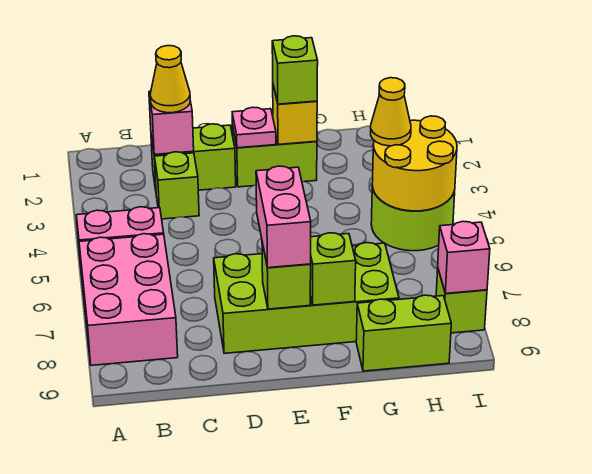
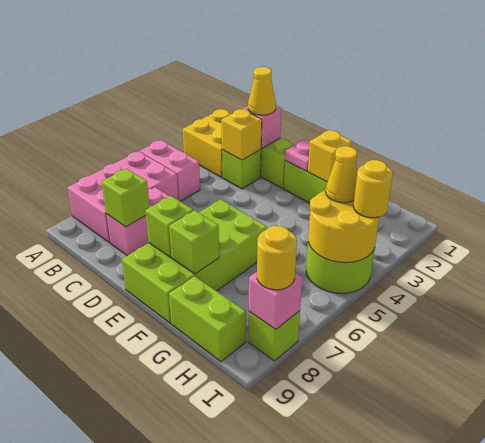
none -> yellow brick A2:B3 level 1
none -> yellow brick C3 level 2
lime brick D7:G8 level 1 -> lime brick E6:F9 level 1
pink brick E7:E8 level 3 -> pink brick C7:C8 level 1
lime brick F2 level 3 -> lime brick C8 level 2
none -> yellow round brick I4 level 3
none -> yellow round brick I8 level 3

